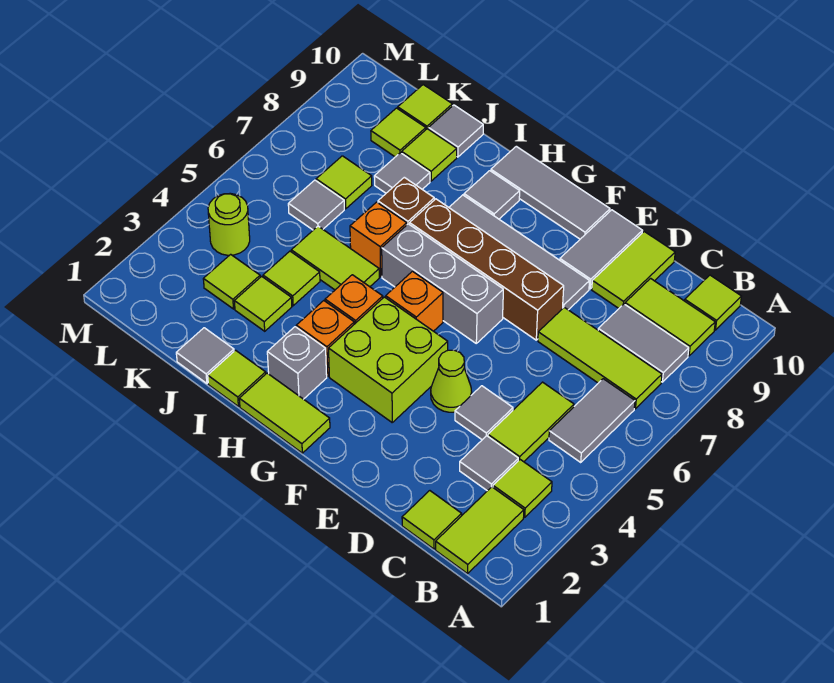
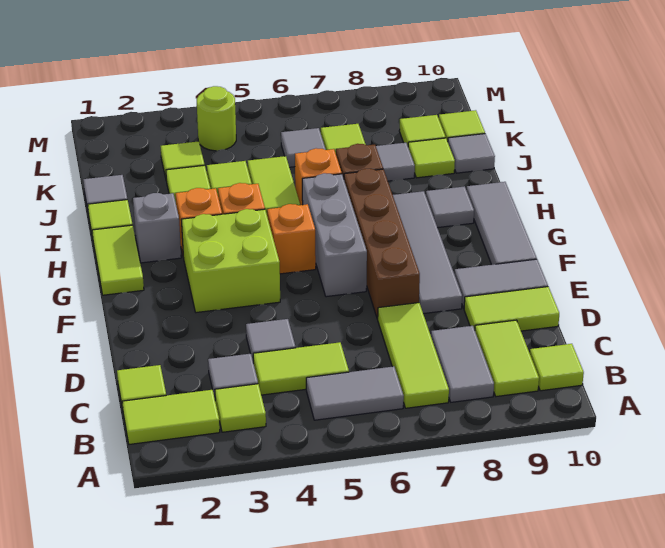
lime cone E4 level 1 -> none

